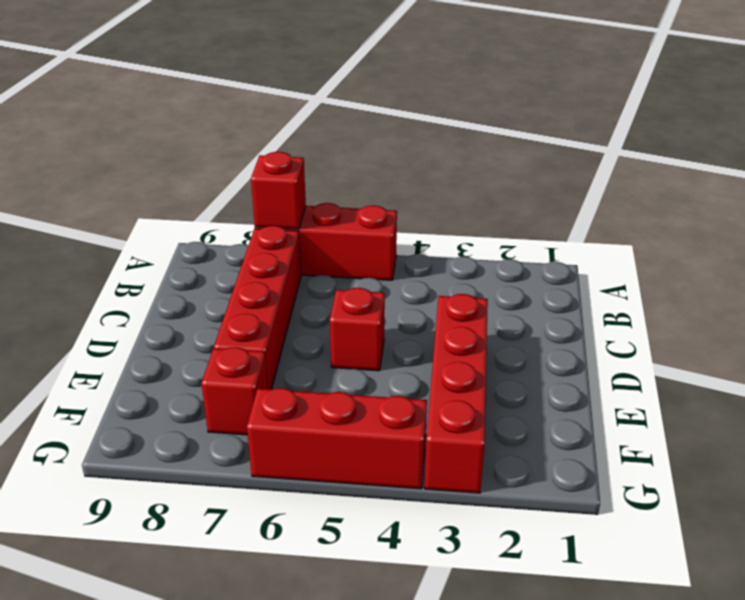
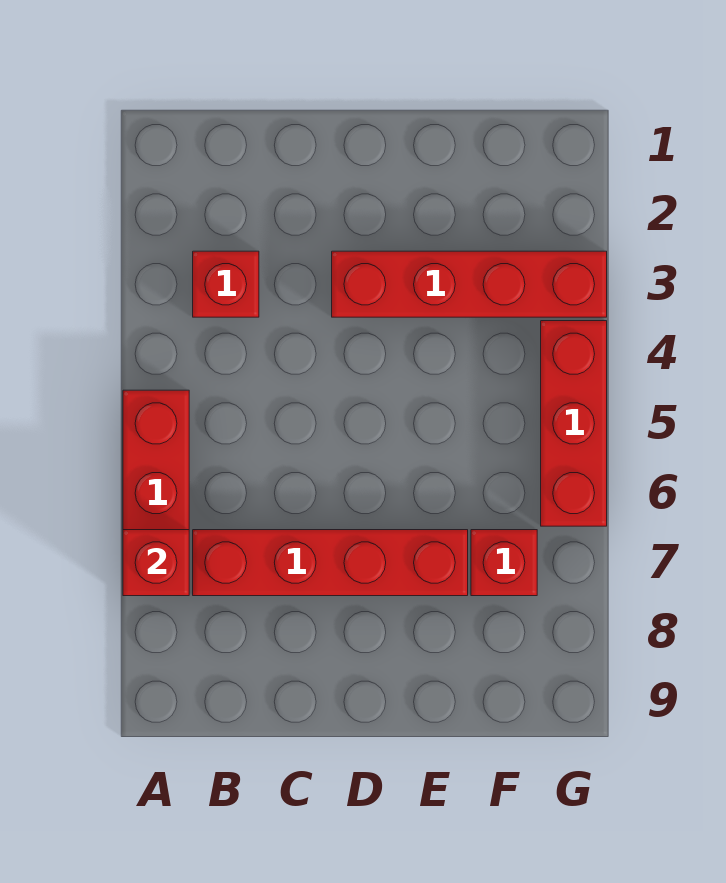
red brick D5 level 1 -> red brick B3 level 1

